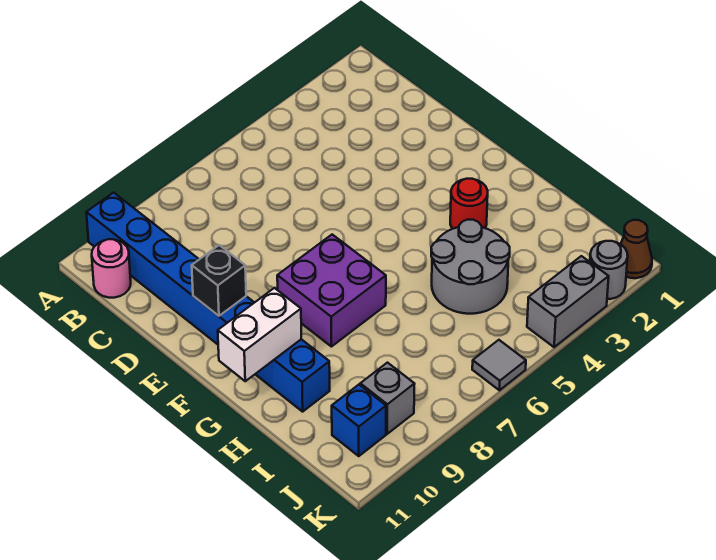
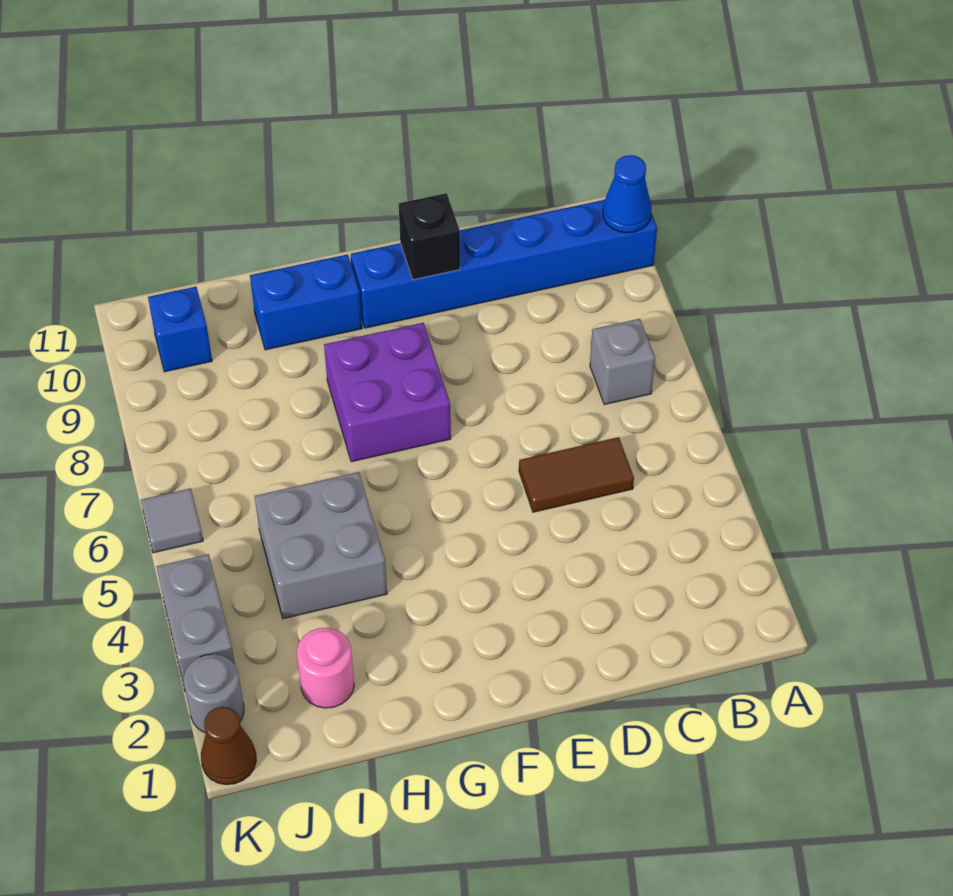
none -> blue cone A10 level 2
pink round brick B11 level 1 -> pink round brick I2 level 1
none -> brown tile C5:D5 level 1
red round brick G3 level 1 -> none
white brick G10:G11 level 2 -> none
grey round brick H4:I5 level 1 -> grey brick H4:I5 level 1
grey brick J9 level 1 -> grey brick B7 level 1

